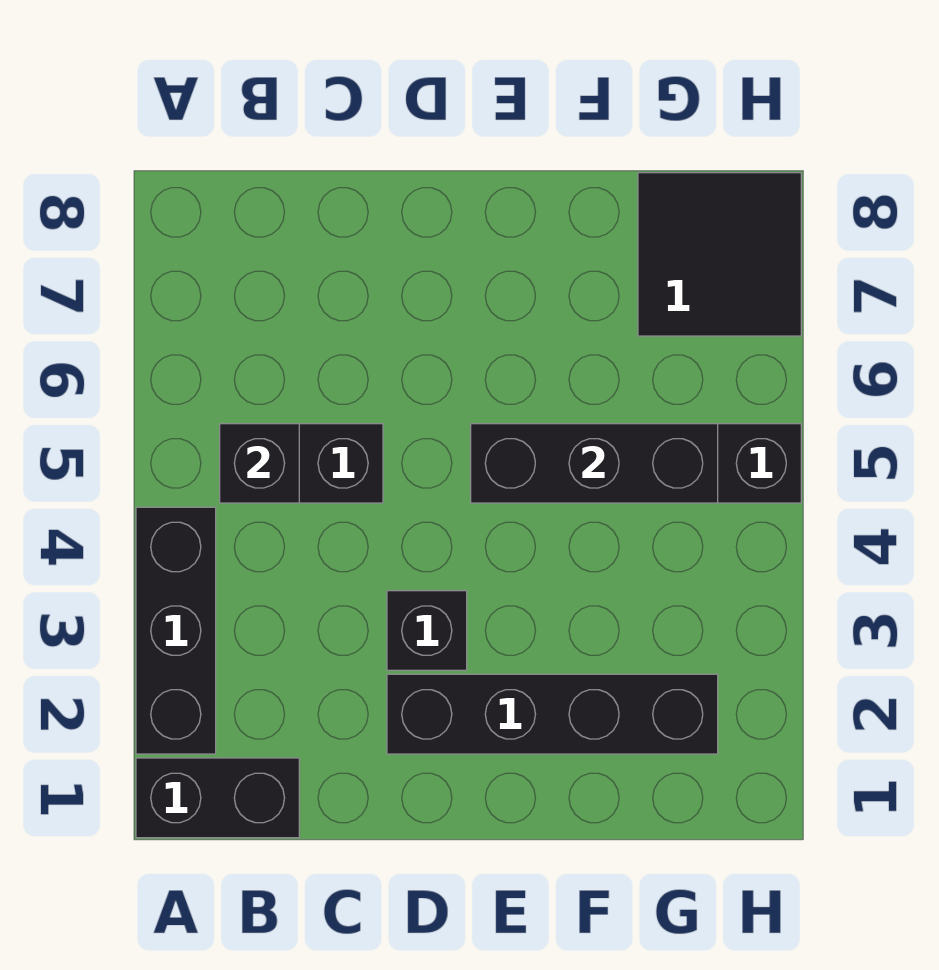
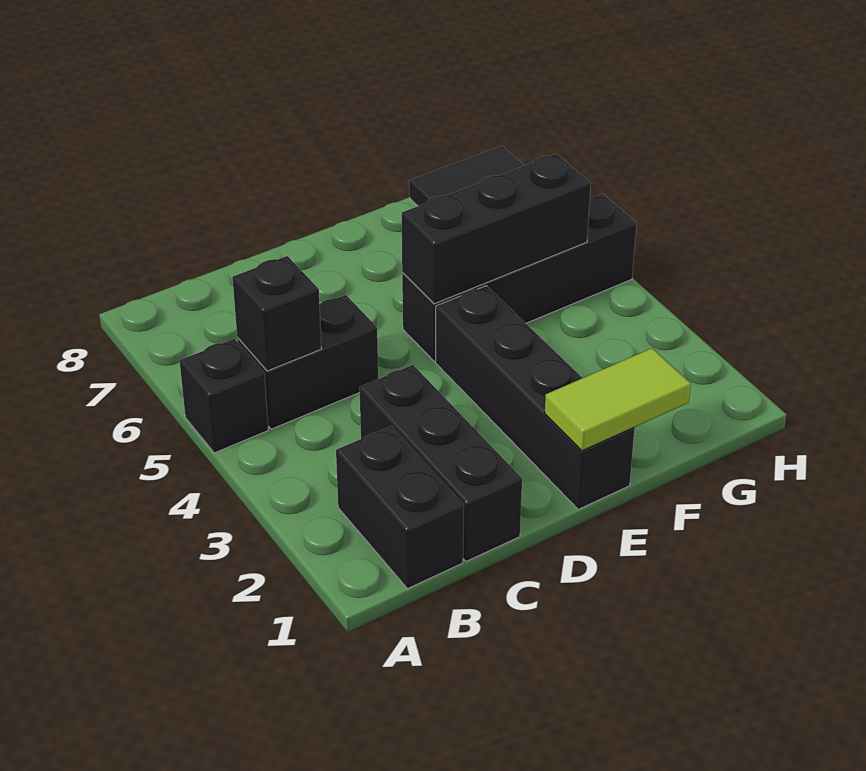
black brick A1:B1 level 1 -> black brick B1:B2 level 1
black brick A2:A4 level 1 -> black brick C1:C3 level 1
black brick D2:G2 level 1 -> black brick E1:E4 level 1
black brick D3 level 1 -> black brick A5 level 1
none -> lime tile E1:F1 level 2

